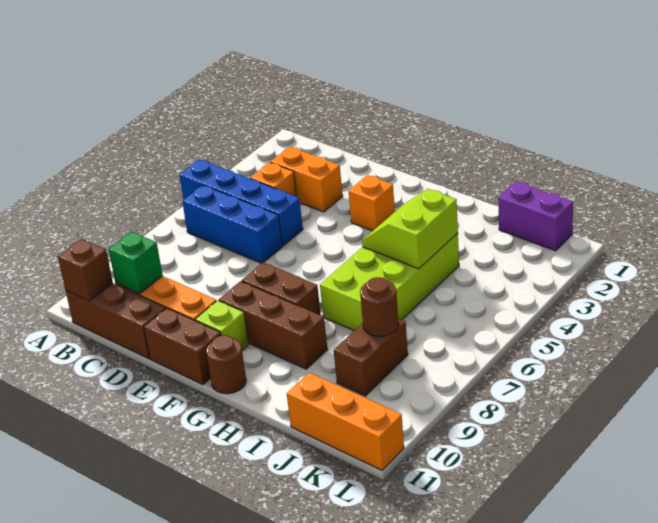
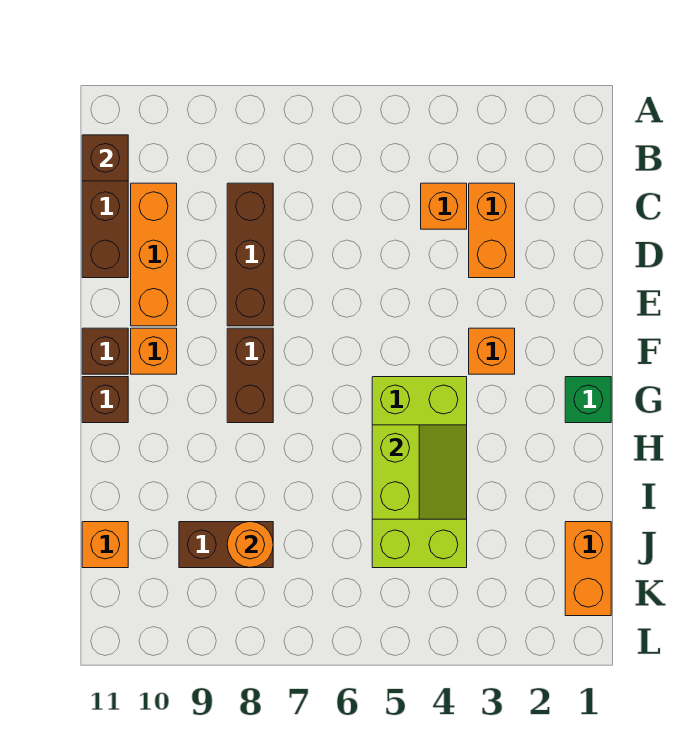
blue brick A5:D5 level 1 -> none
blue brick B6:D6 level 1 -> none
green brick C10 level 2 -> green brick G1 level 1
brown brick E11:F11 level 1 -> brown brick F11 level 1
brown brick F9:H9 level 1 -> brown brick C8:E8 level 1
lime brick F10 level 1 -> orange brick F10 level 1
brown round brick G11 level 1 -> brown brick G11 level 1
lime brick H4:I7 level 1 -> lime brick G4:J5 level 1
lime slope H4:I5 level 2 top I -> lime slope H4:I5 level 2 top 5
purple brick J1:K1 level 1 -> orange brick J1:K1 level 1
brown round brick J8 level 2 -> orange round brick J8 level 2
orange brick J11:L11 level 1 -> orange brick J11 level 1

